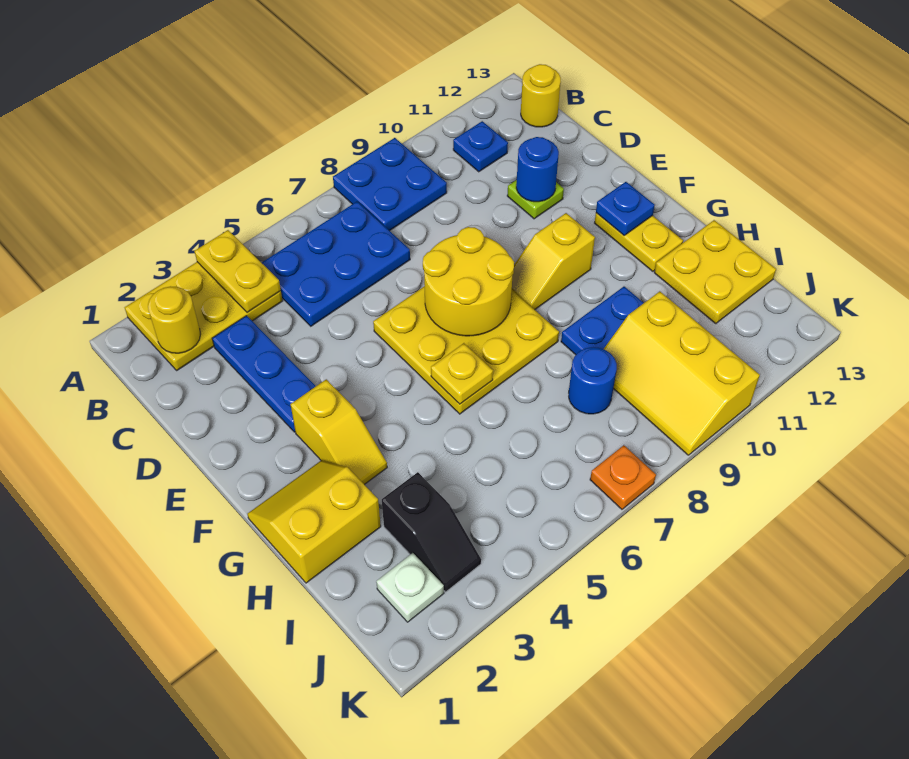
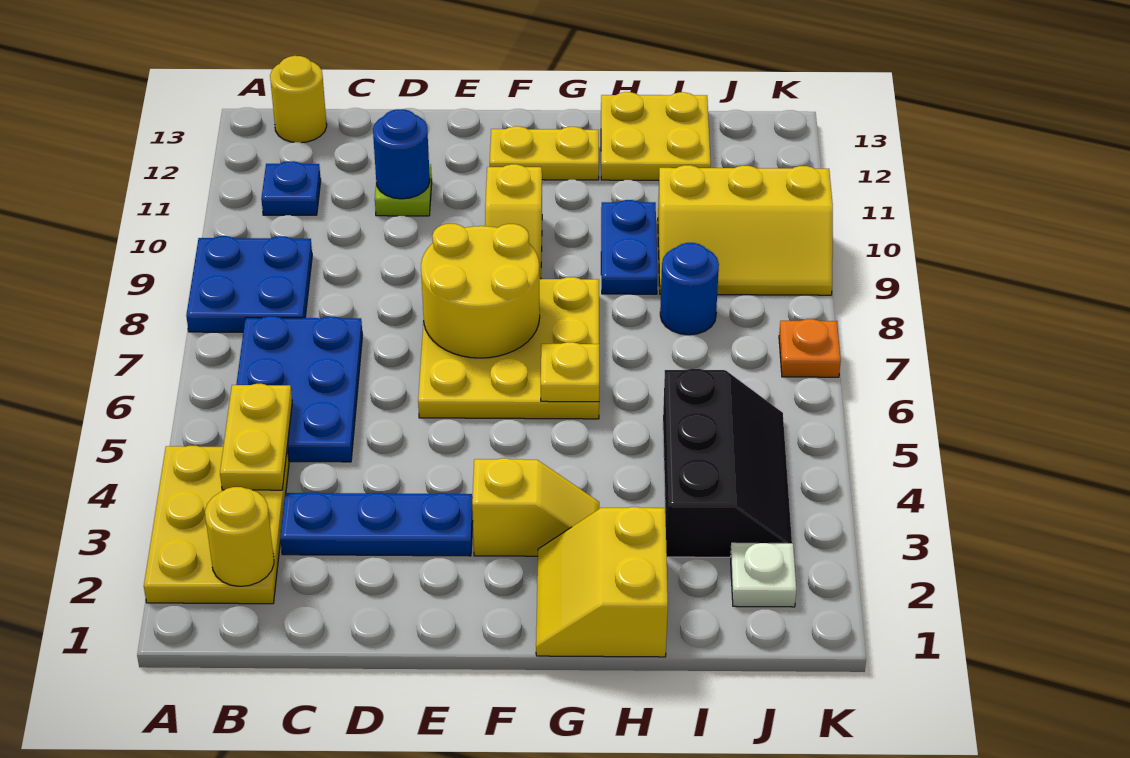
yellow plate A4:B4 level 2 -> yellow plate B4:B5 level 2
blue plate F12 level 2 -> none
black slope I3:J3 level 1 top I -> black slope I3:J5 level 1 top I

